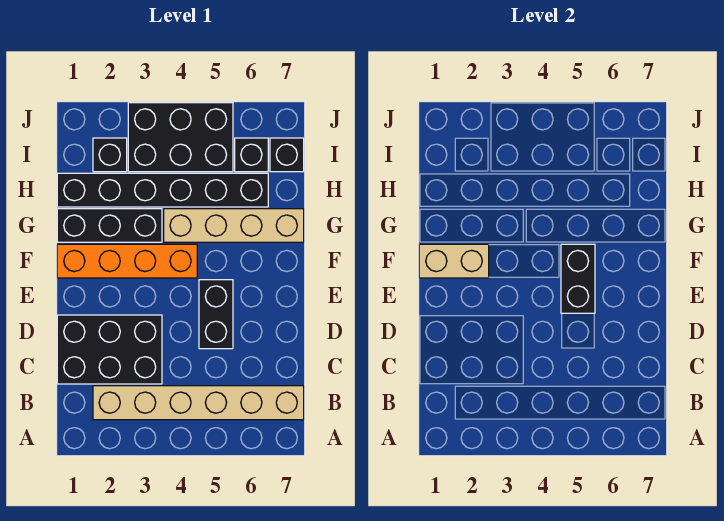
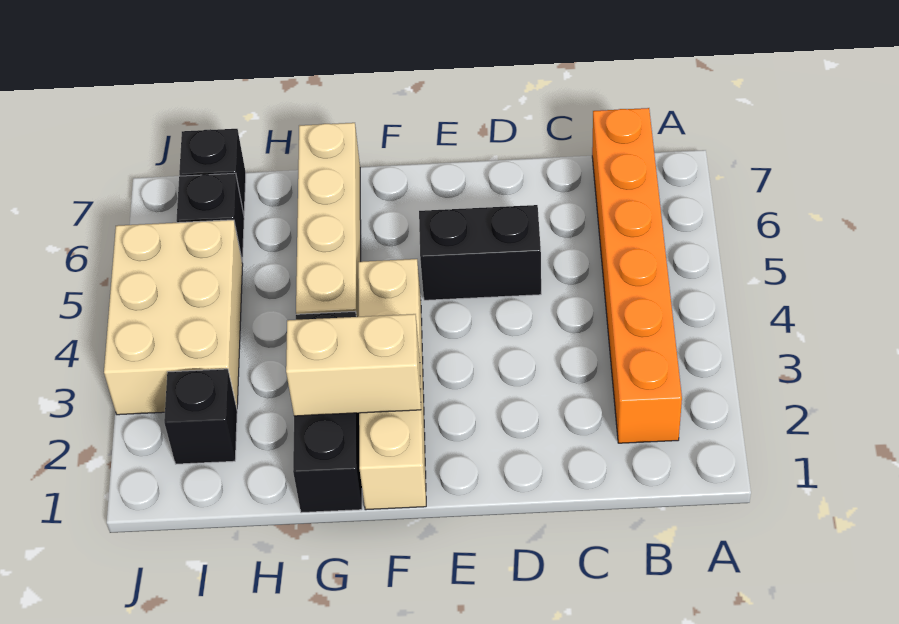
tan brick B2:B7 level 1 -> orange brick B2:B7 level 1
black brick C1:D3 level 1 -> none
black brick E5:F5 level 2 -> none
orange brick F1:F4 level 1 -> tan brick F1:F4 level 1
tan brick F1:F2 level 2 -> tan brick F2:G2 level 2
black brick H1:H6 level 1 -> none
black brick I3:J5 level 1 -> tan brick I3:J5 level 1

